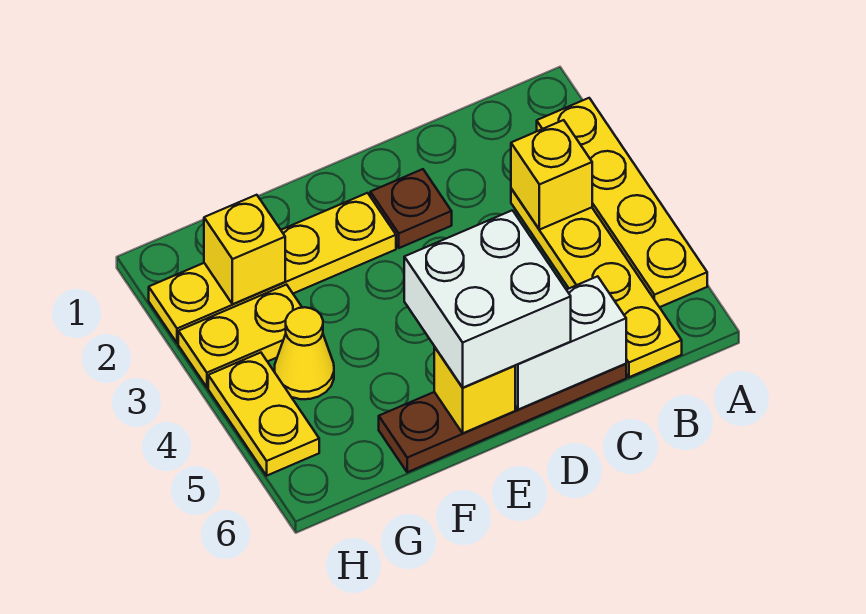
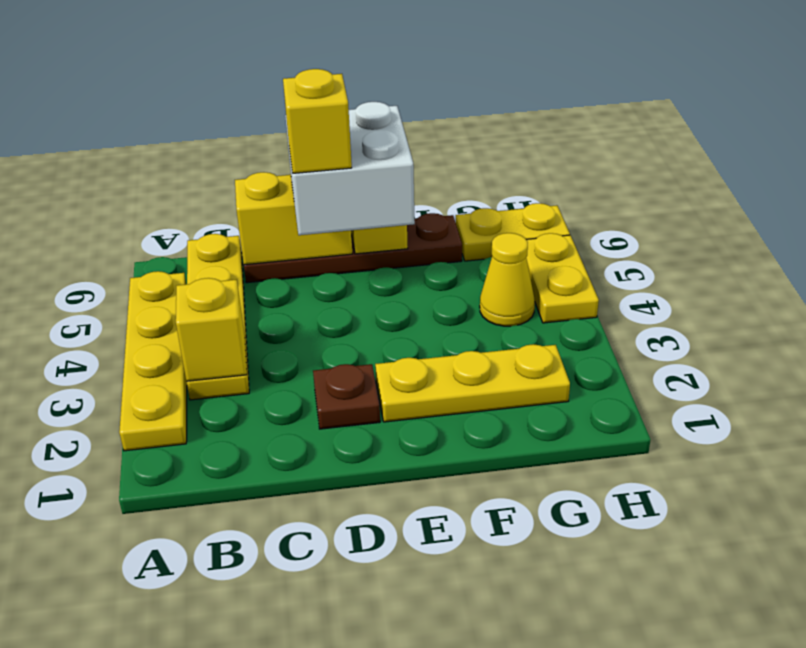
white brick C6:D6 level 2 -> yellow brick C6:D6 level 2
yellow plate E2:H2 level 1 -> yellow plate E2:G2 level 1
yellow brick G2 level 2 -> yellow brick D5 level 4
yellow plate G3:H3 level 1 -> yellow plate G6:H6 level 1

